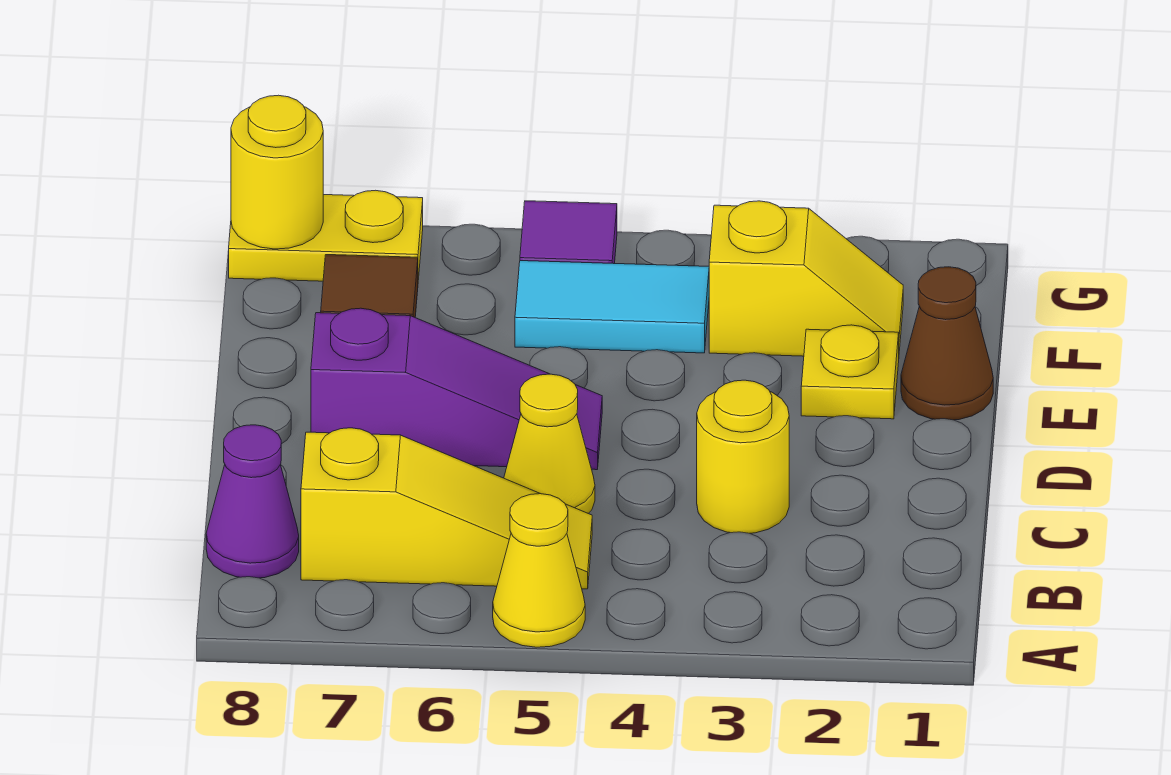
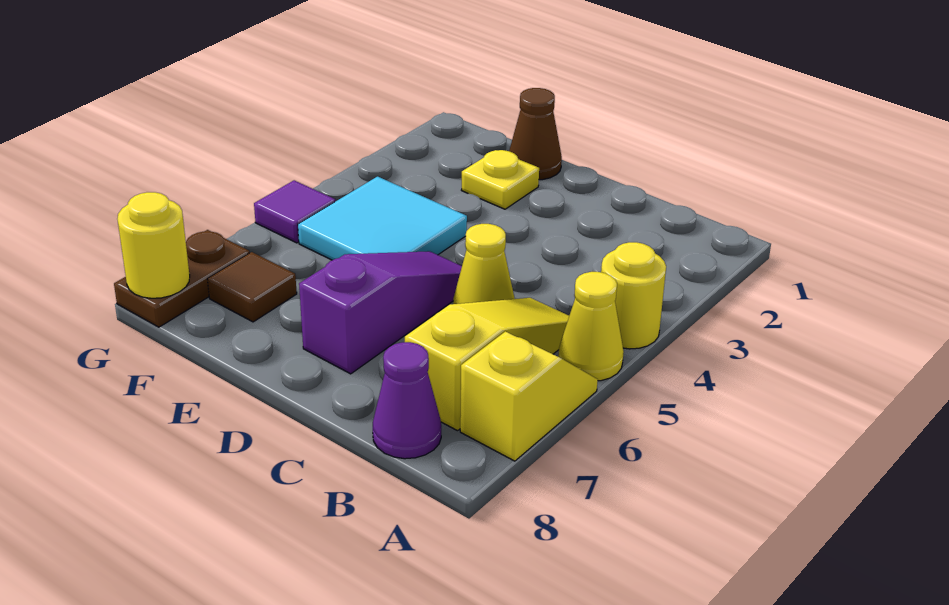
yellow round brick C3 level 1 -> yellow round brick A4 level 1
yellow slope F2:F3 level 1 top 3 -> yellow slope A6:A7 level 1 top 7
cyan tile F4:F5 level 1 -> cyan tile E4:F5 level 1
yellow plate G7:G8 level 1 -> brown plate G7:G8 level 1

